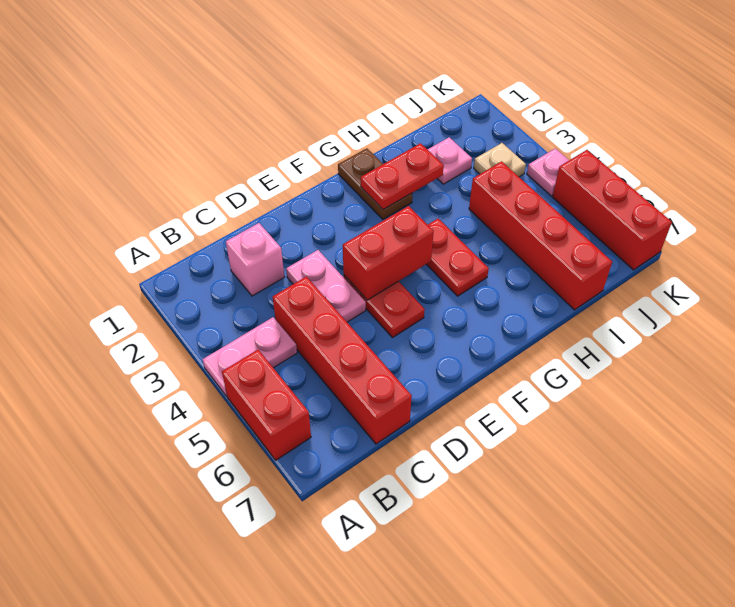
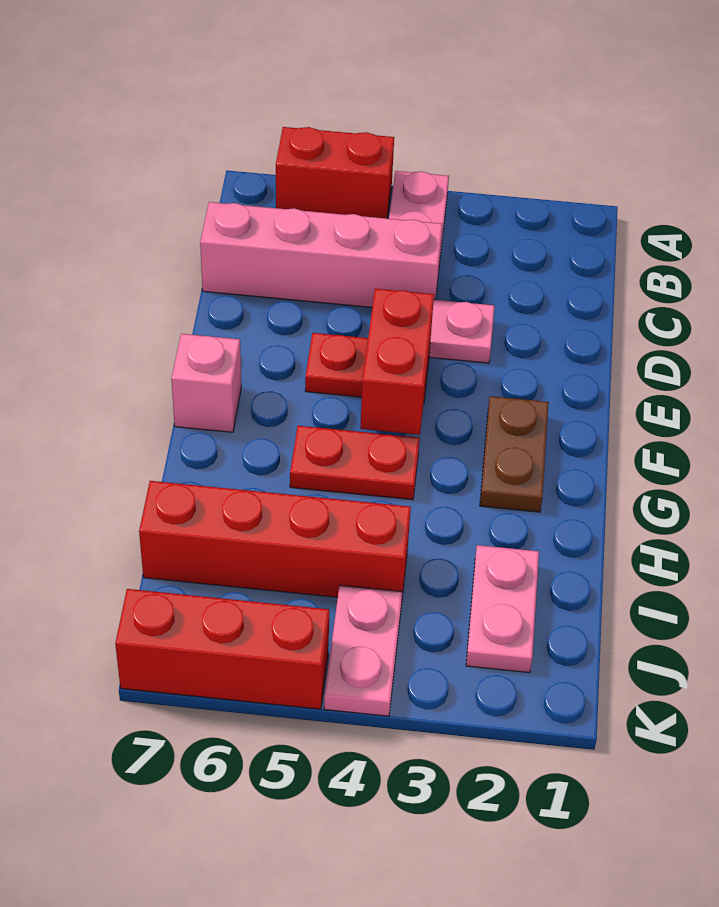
pink brick C2 level 1 -> pink brick F7 level 1
red brick C4:C7 level 1 -> pink brick C4:C7 level 1
brown plate G1:G2 level 1 -> brown plate F2:G2 level 1
red plate G2:H2 level 2 -> none
pink plate I2 level 1 -> pink plate I2:J2 level 1
tan plate J3 level 1 -> none
pink plate K4 level 1 -> pink plate J4:K4 level 1

